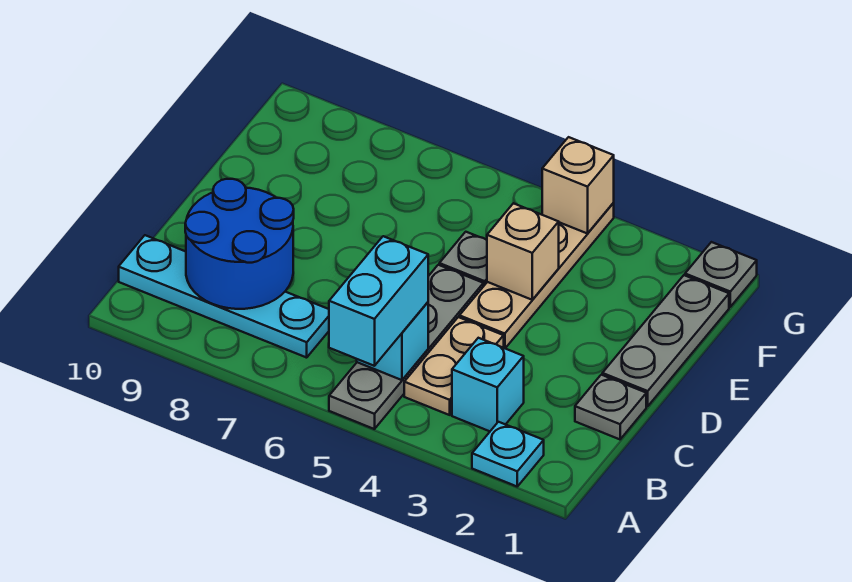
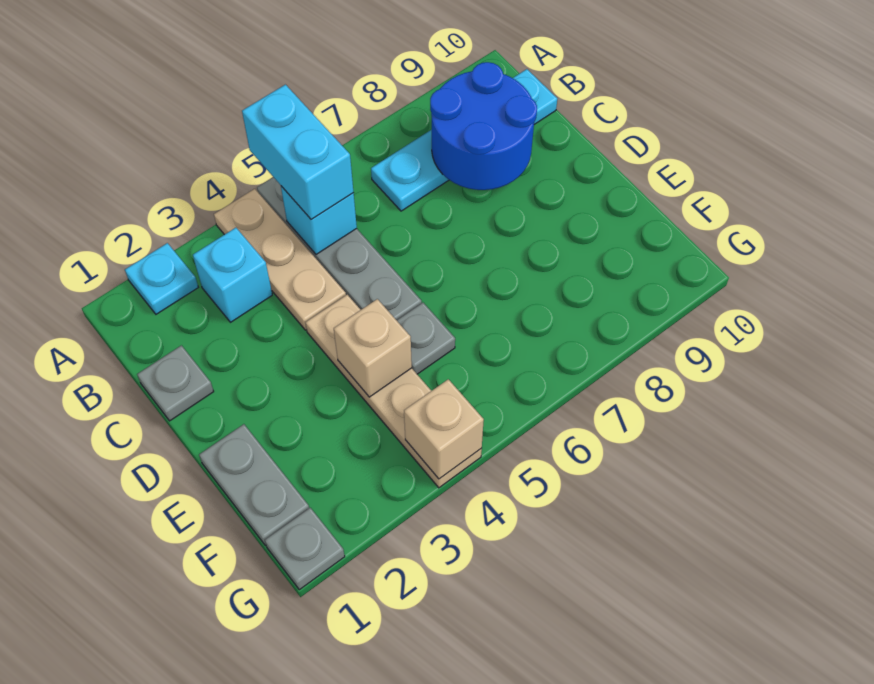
tan plate B4:C4 level 1 -> tan plate A4:C4 level 1
grey plate D1:F1 level 1 -> grey plate E1:F1 level 1

